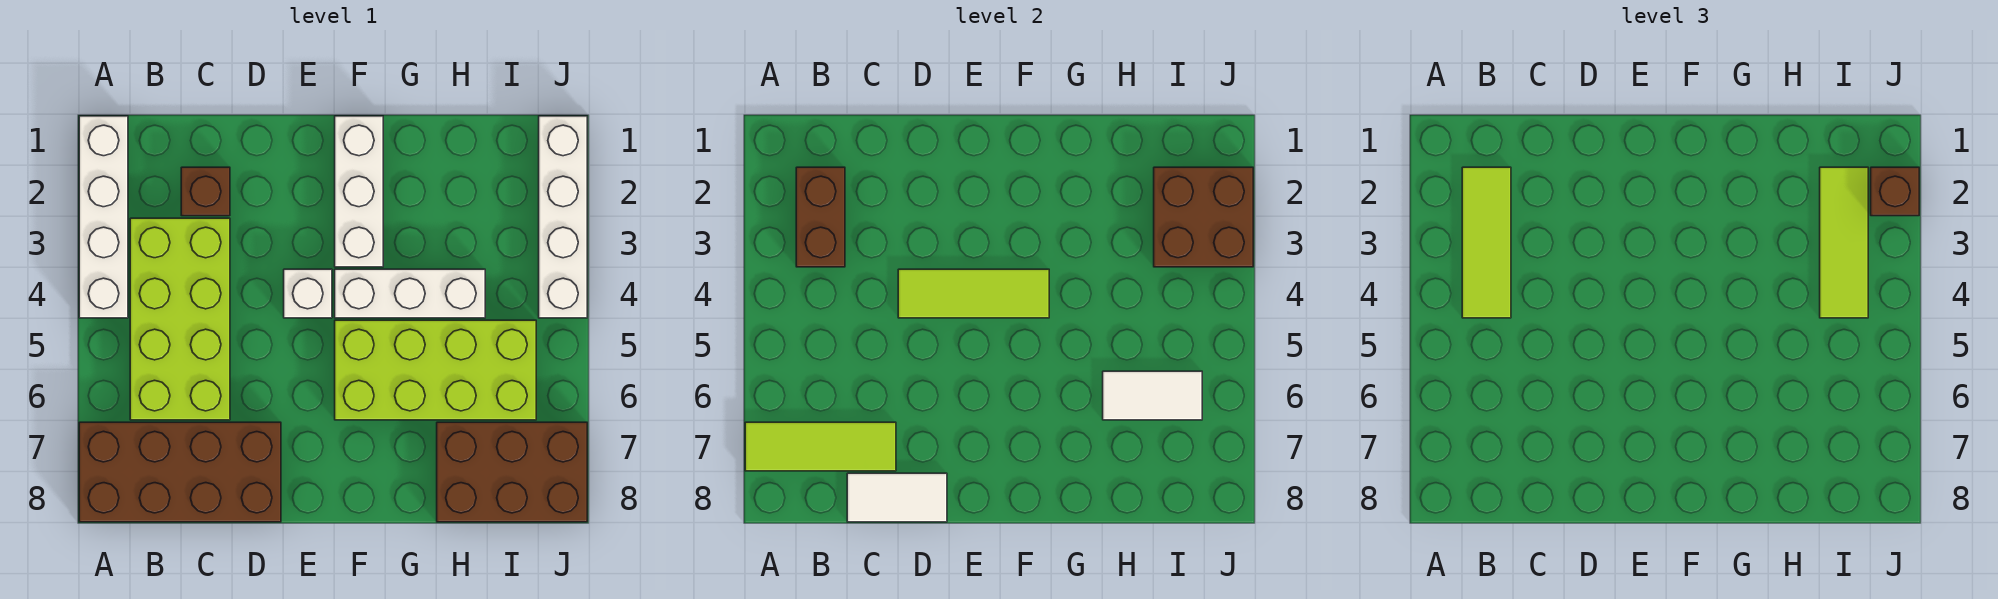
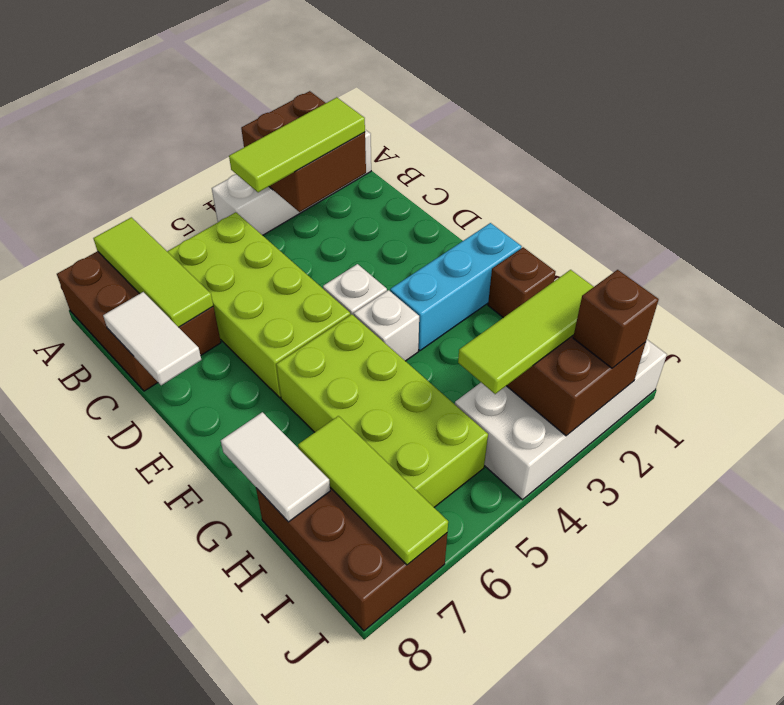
brown brick A7:D8 level 1 -> brown brick A7:C8 level 1
brown brick B2:B3 level 2 -> brown brick A2:B3 level 2
lime brick B3:C6 level 1 -> lime brick B5:E6 level 1
brown brick C2 level 1 -> brown brick G1 level 1
lime tile D4:F4 level 2 -> lime tile H7:J7 level 2
white brick F1:F3 level 1 -> cyan brick F1:F3 level 1
white brick F4:H4 level 1 -> white brick F4 level 1
white tile H6:I6 level 2 -> white tile G8:H8 level 2
white brick J1:J4 level 1 -> white brick I1:J4 level 1

